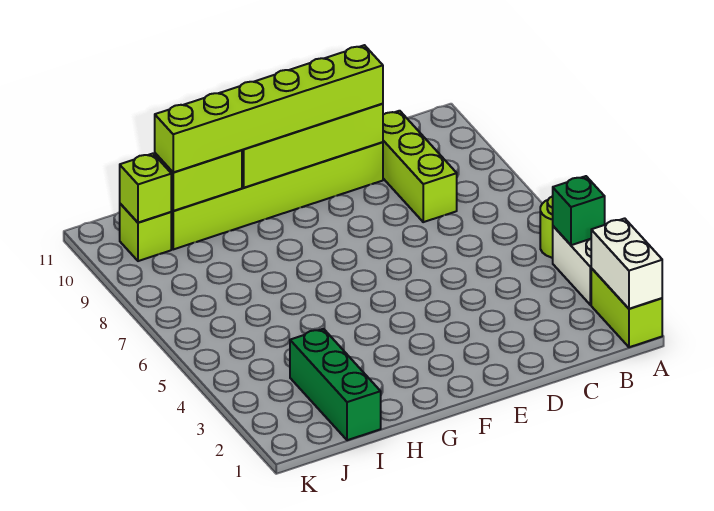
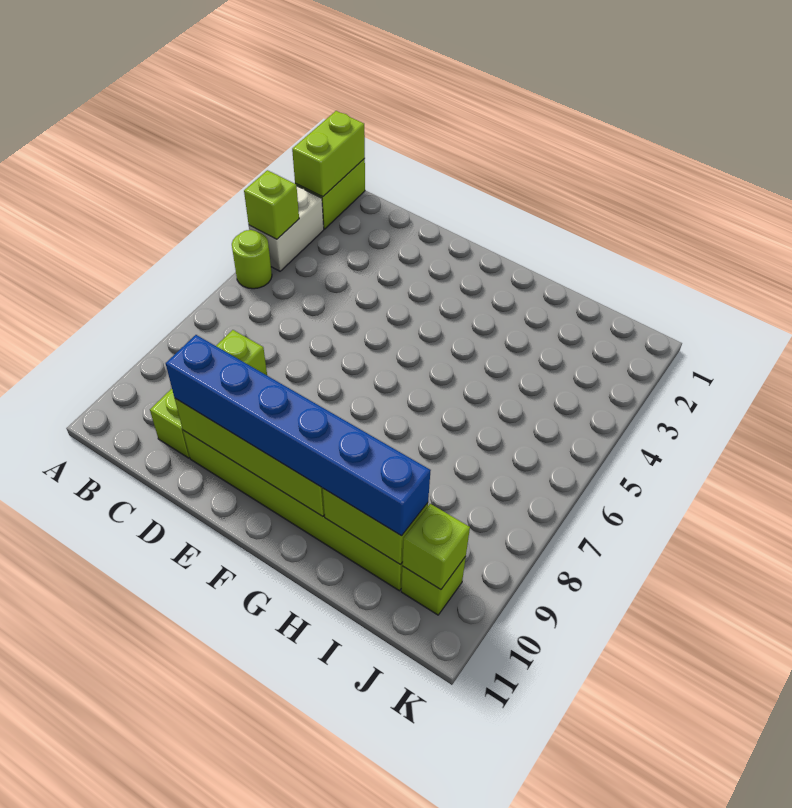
white brick A1:A2 level 2 -> lime brick A1:A2 level 2
green brick A4 level 2 -> lime brick A4 level 2
lime brick D10:I10 level 3 -> blue brick D10:I10 level 3
green brick I1:I3 level 1 -> none

